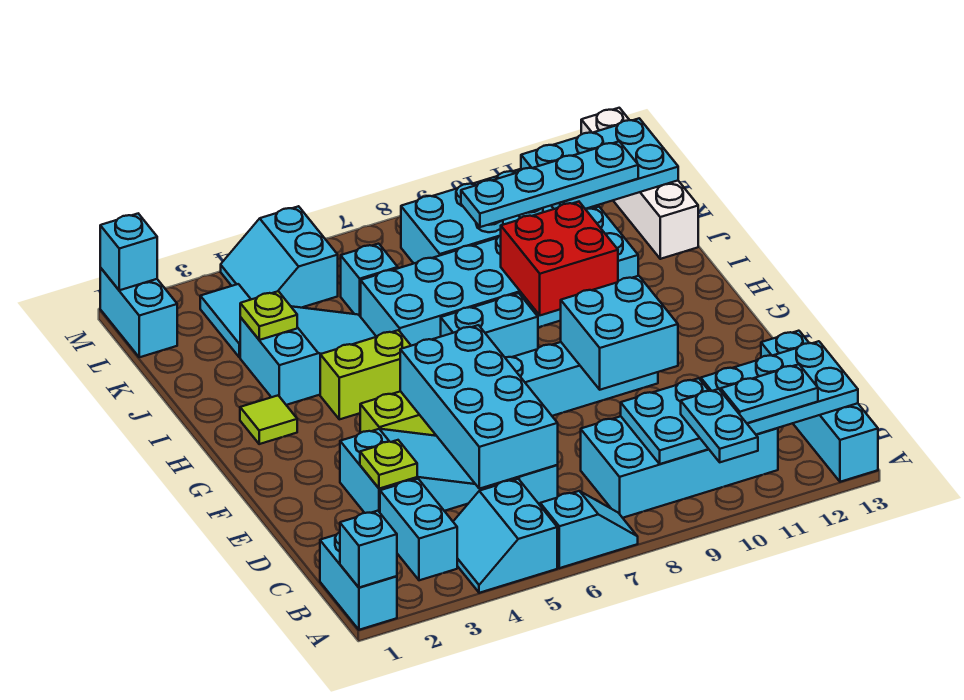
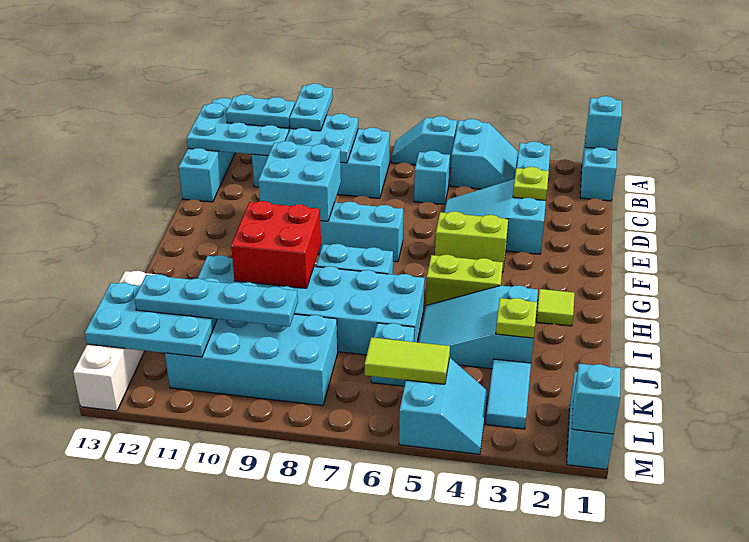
cyan brick C5:F6 level 2 -> none
none -> lime tile L5:L6 level 2

